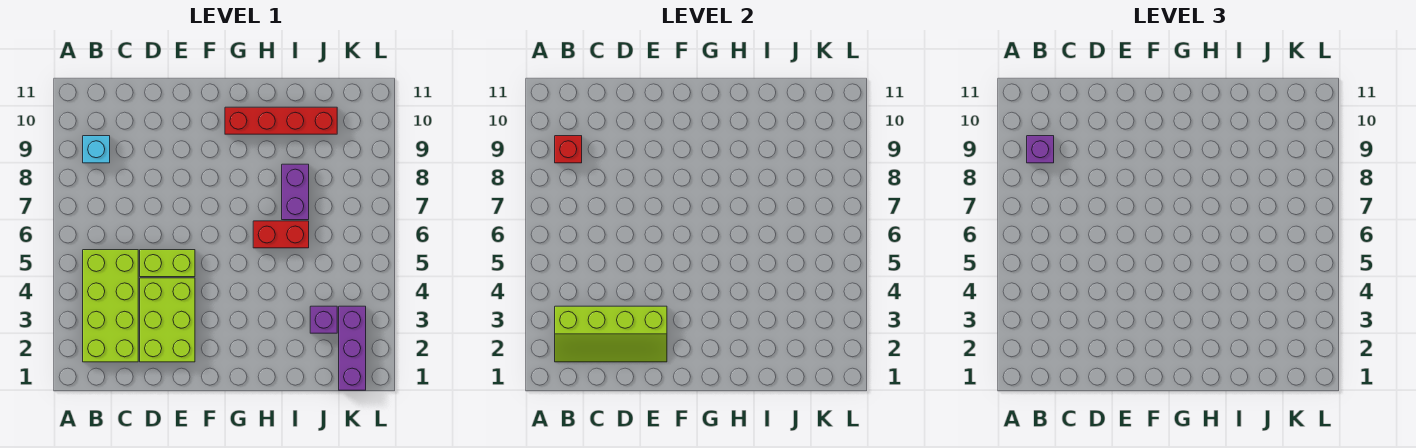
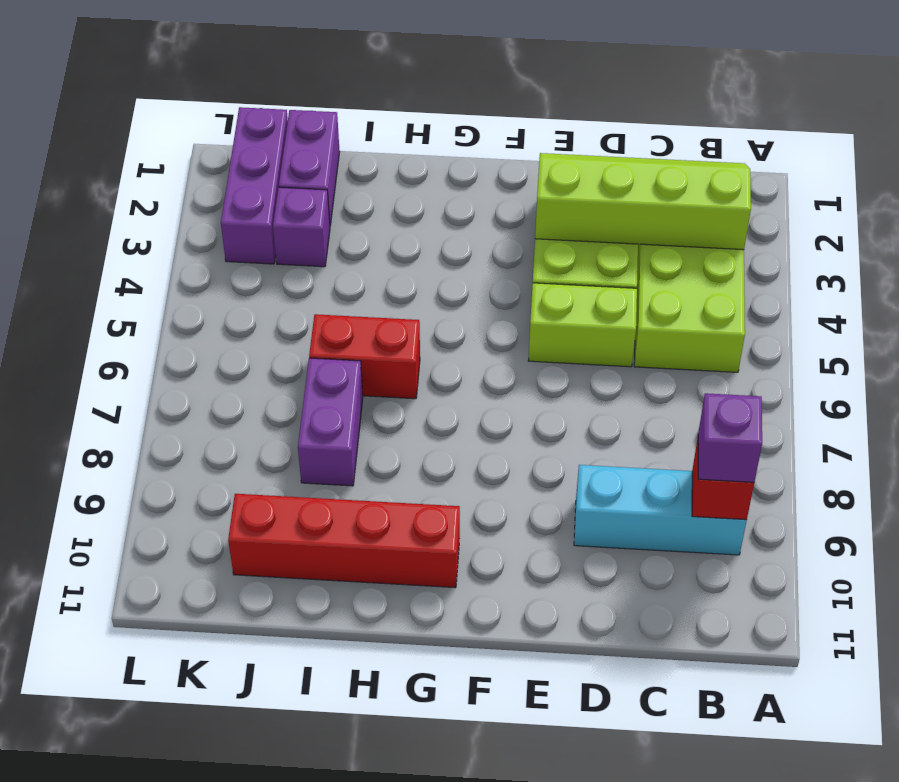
cyan brick B9 level 1 -> cyan brick B9:D9 level 1
none -> purple brick J1:J2 level 1

